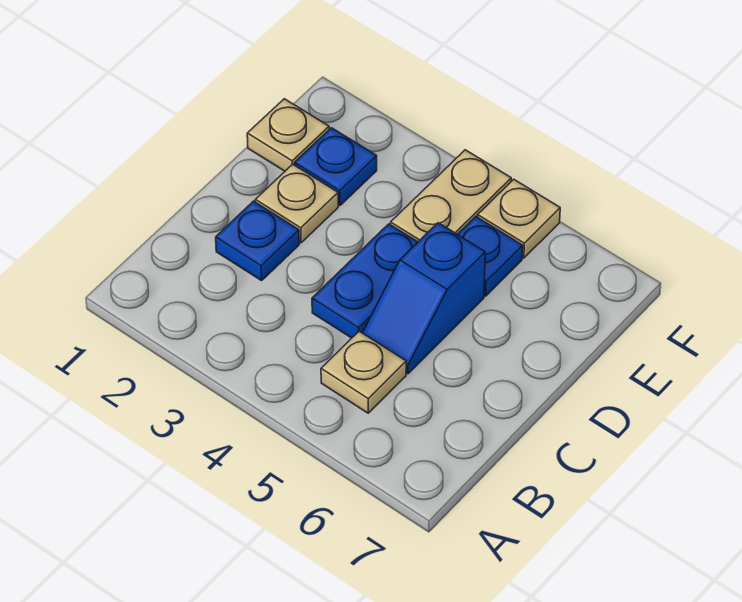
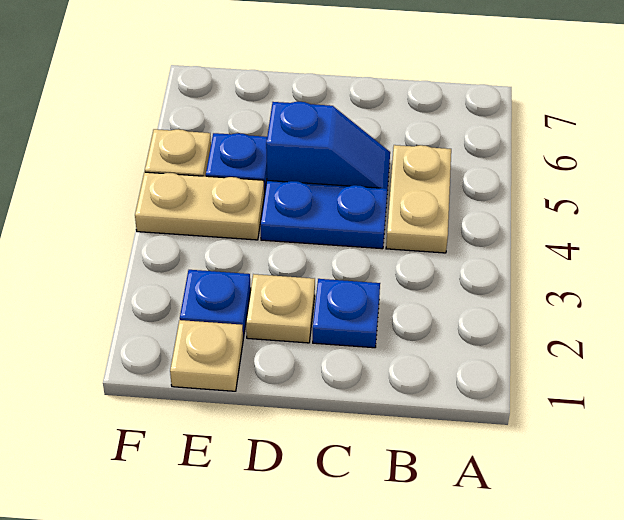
tan plate B5 level 1 -> tan plate B4:B5 level 1

